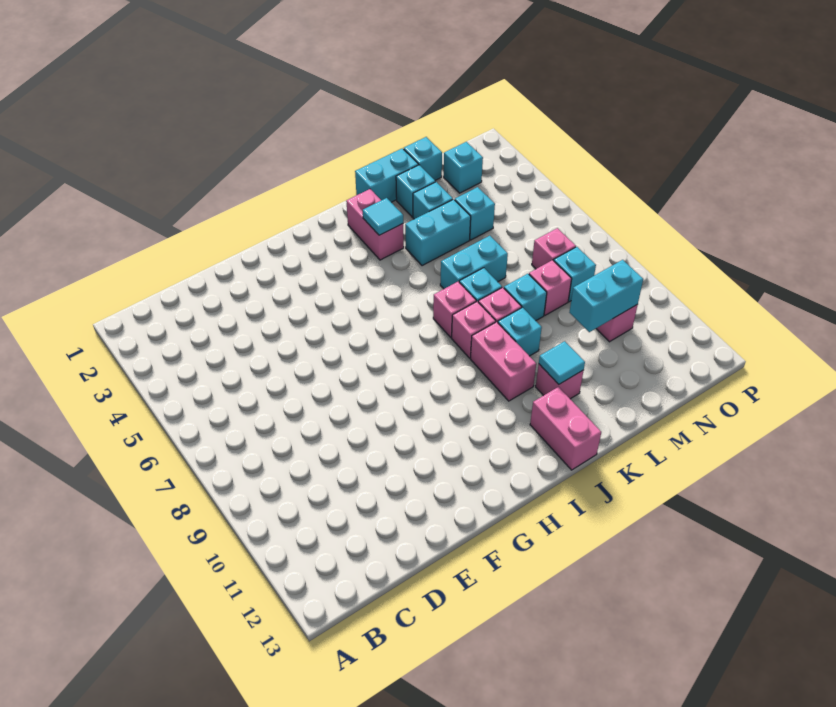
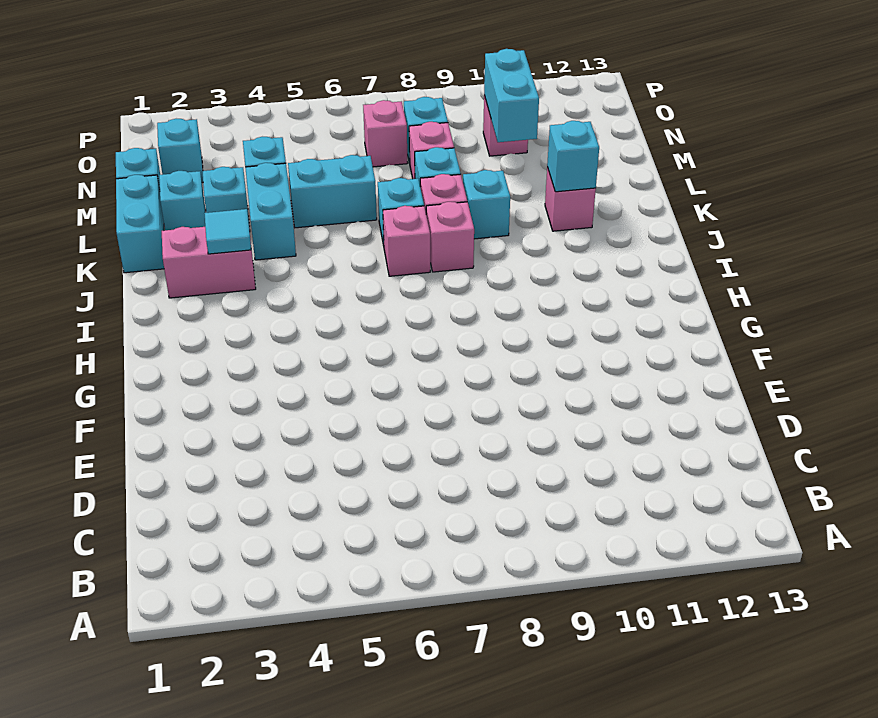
pink brick J9:J10 level 1 -> none
pink brick J12:J13 level 1 -> none
cyan brick K6:L6 level 1 -> cyan brick L5:L6 level 1
cyan tile K11 level 2 -> cyan brick K11 level 2

